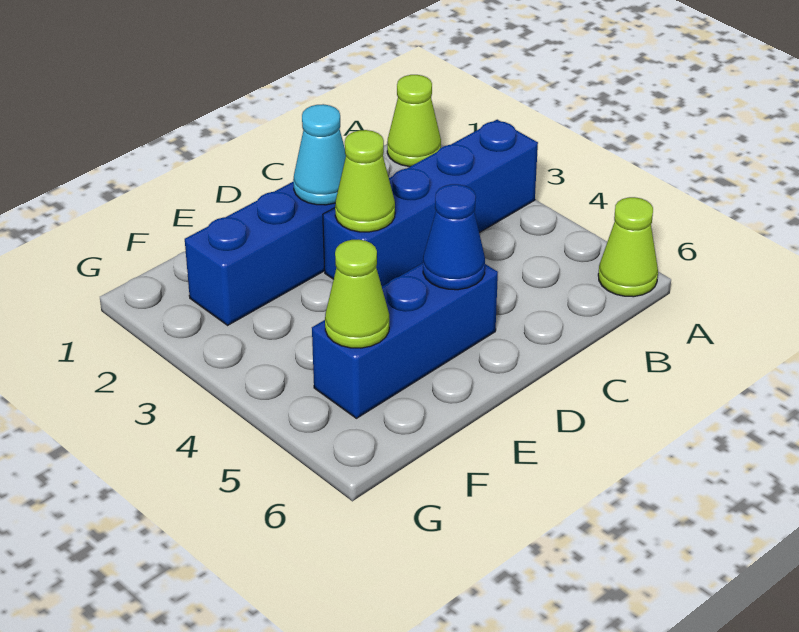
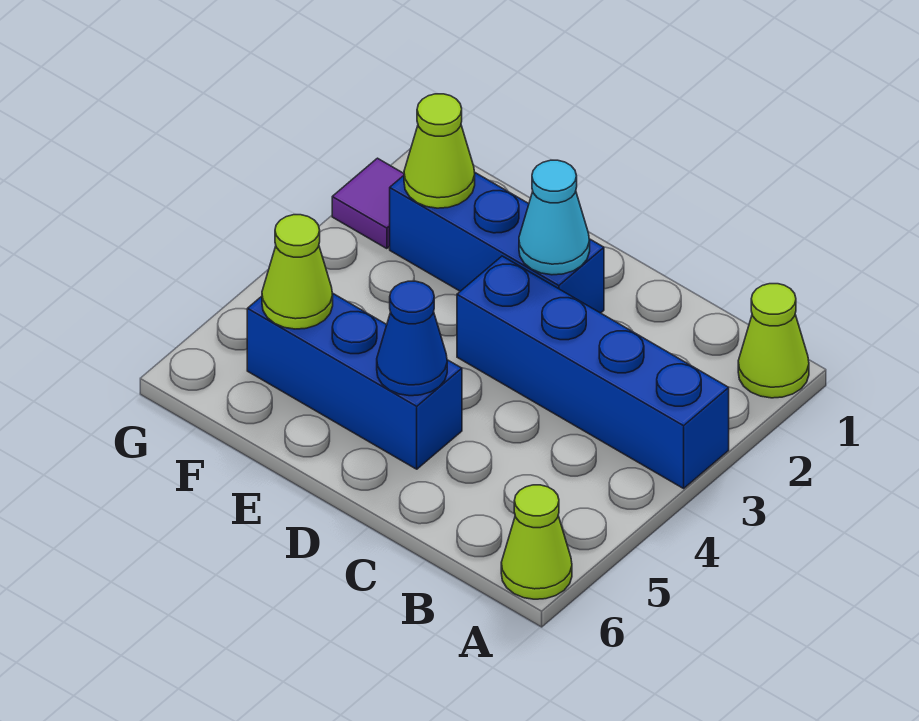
lime cone D3 level 2 -> lime cone F2 level 2
none -> purple tile G2 level 1

